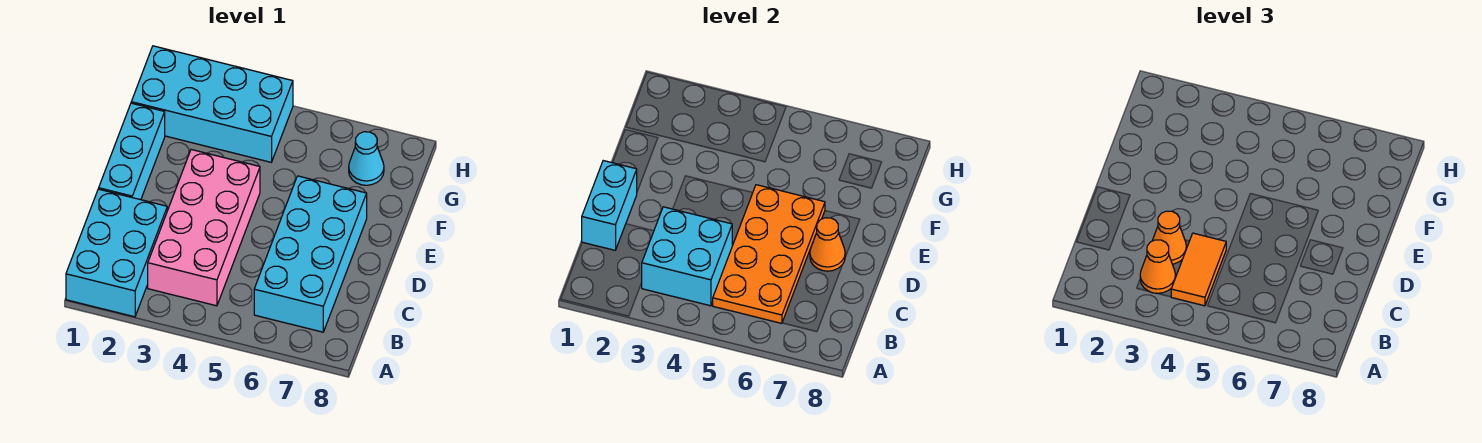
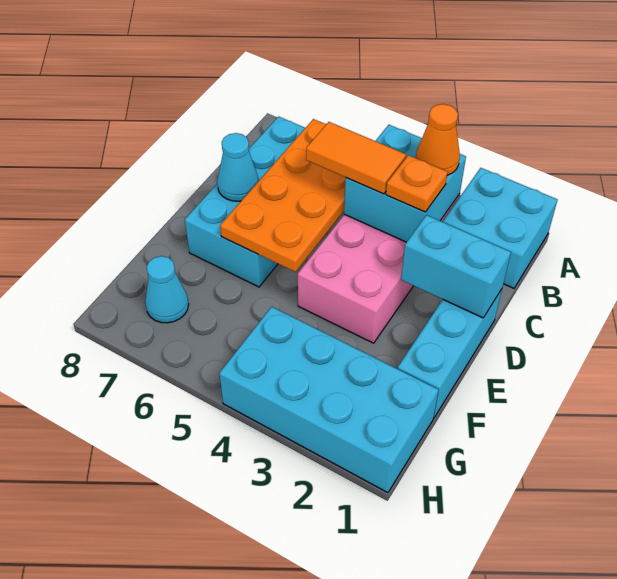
cyan brick A1:C2 level 1 -> cyan brick A1:B2 level 1
orange tile B4:C4 level 3 -> orange tile C4:C5 level 3
cyan brick C1:D1 level 2 -> cyan brick D1:D2 level 2
orange cone C3 level 3 -> orange plate C3 level 3
orange cone D7 level 2 -> cyan cone D7 level 2

